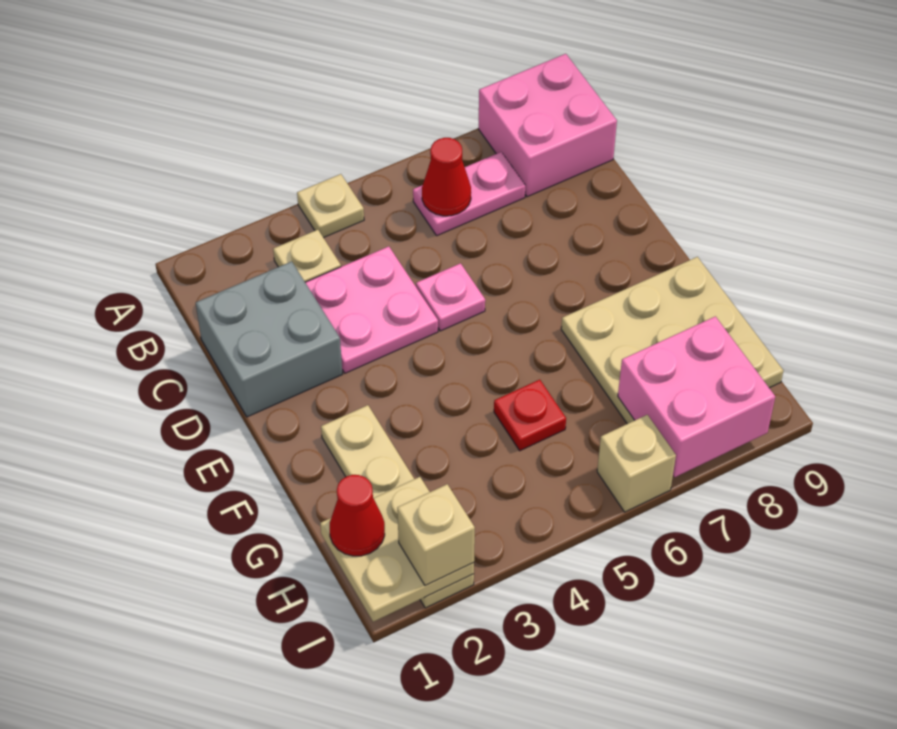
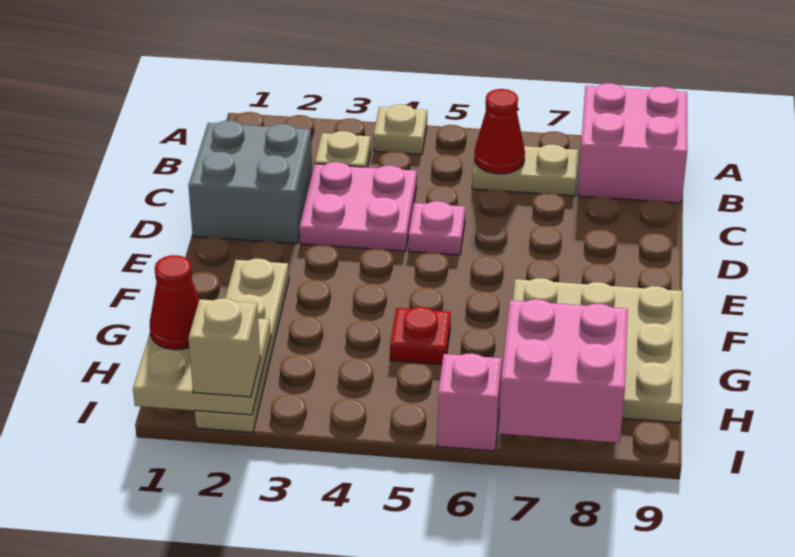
pink plate B6:B7 level 1 -> tan plate B6:B7 level 1
tan brick I6 level 1 -> pink brick I6 level 1

